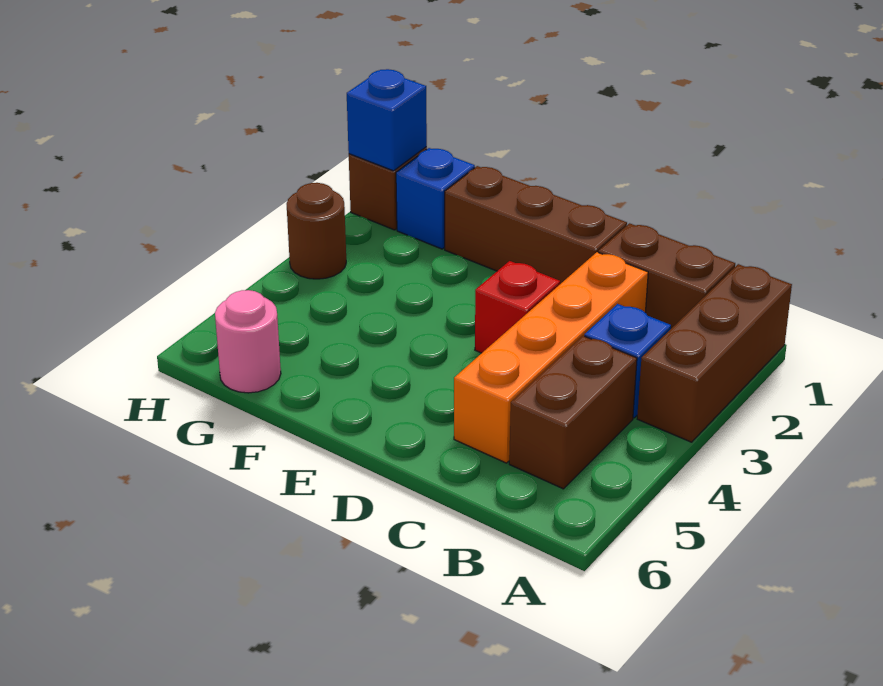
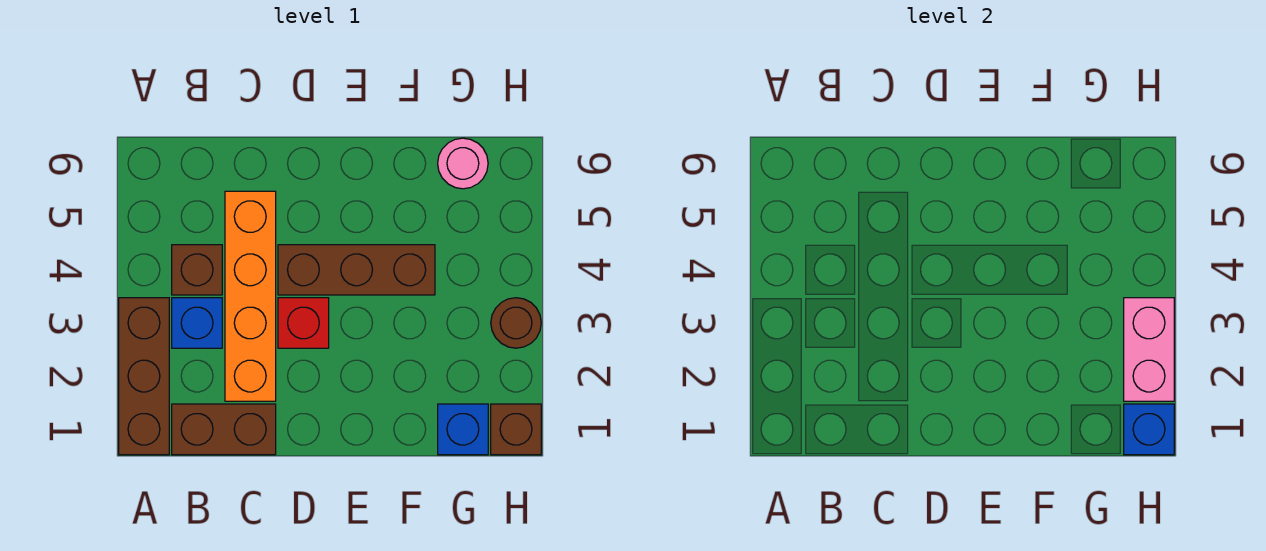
brown brick B4:B5 level 1 -> brown brick B4 level 1
brown brick D1:F1 level 1 -> brown brick D4:F4 level 1
none -> pink brick H2:H3 level 2

